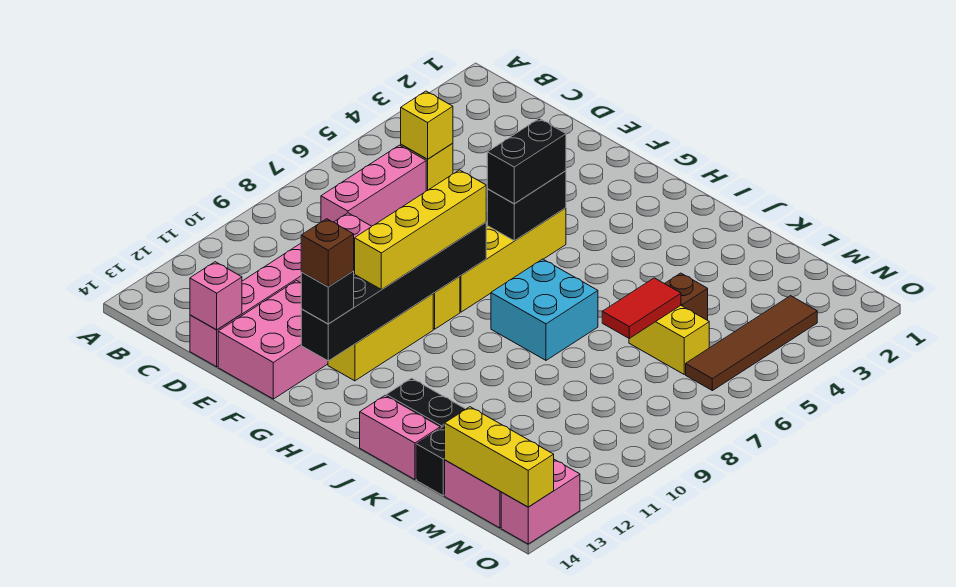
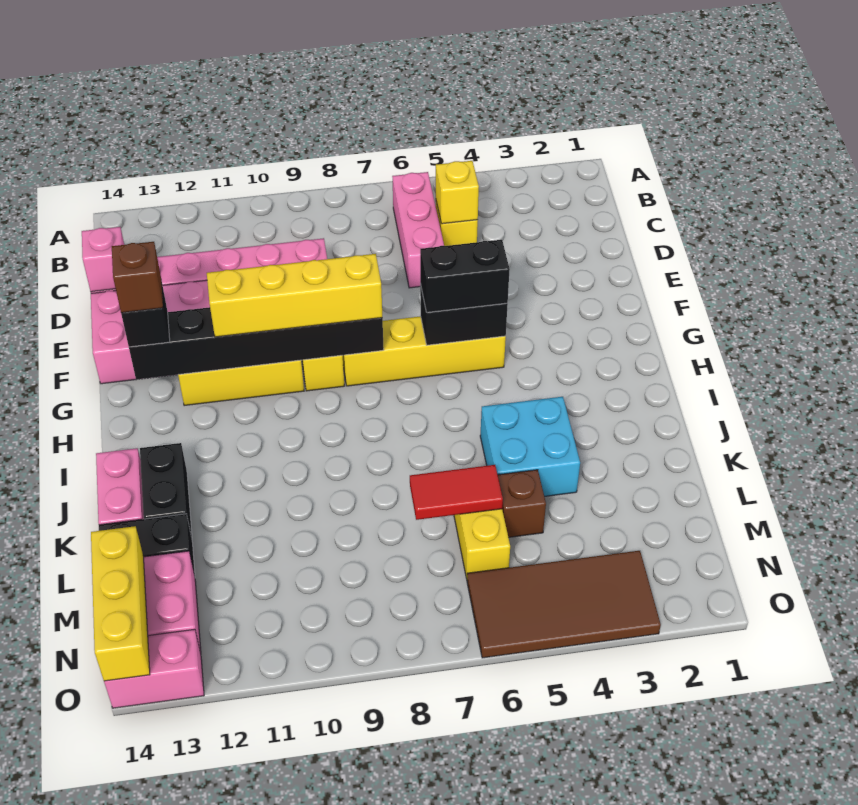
pink brick C6:C8 level 1 -> pink brick B6:D6 level 1
cyan brick I7:J8 level 1 -> cyan brick J4:K5 level 1
brown tile N3:N6 level 1 -> brown tile N3:O6 level 1

